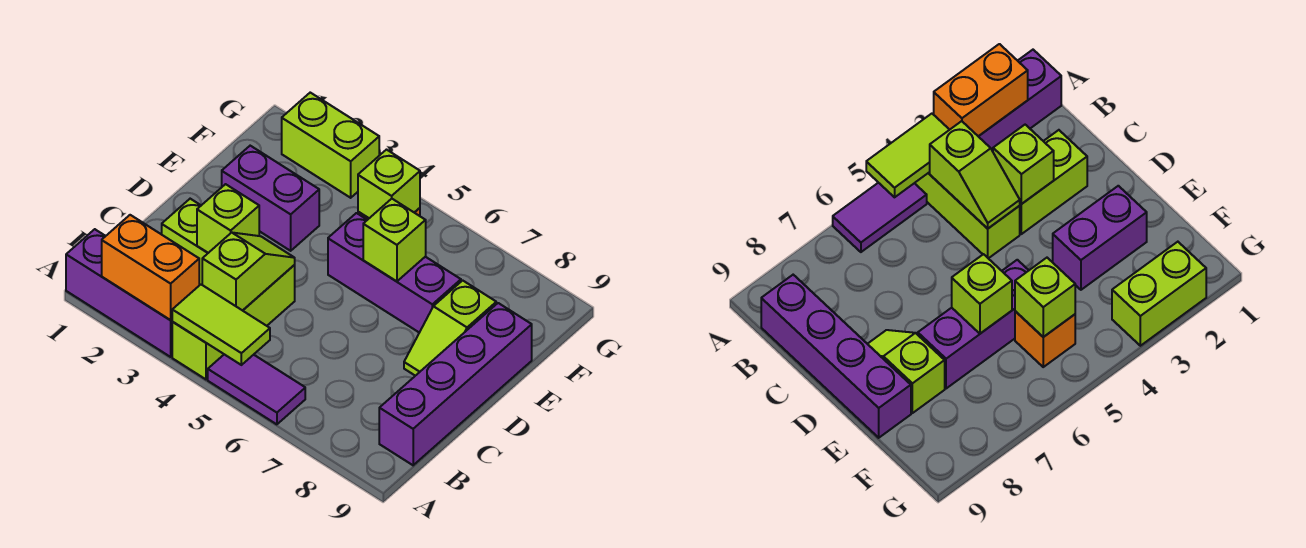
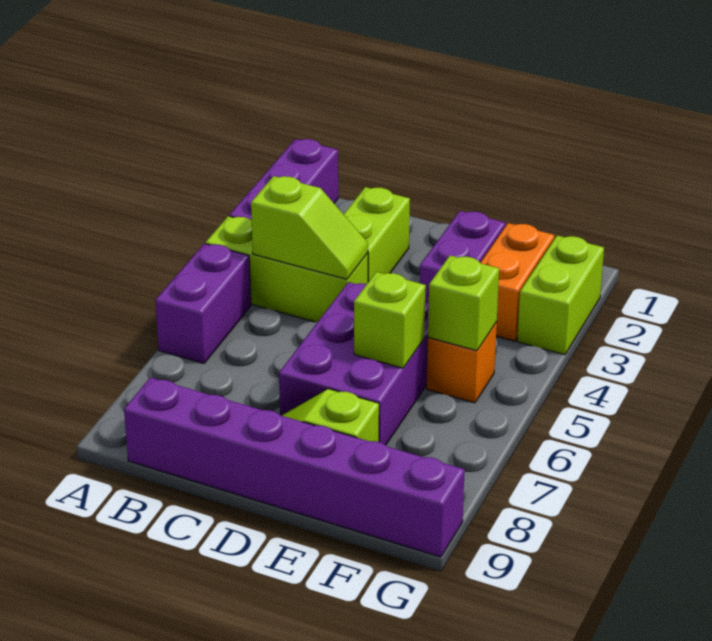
orange brick A2:A3 level 2 -> orange brick F2:F3 level 1
lime tile A4:A5 level 2 -> none
purple tile A5:A6 level 1 -> purple brick A5:A6 level 1
purple brick B9:E9 level 1 -> purple brick B9:G9 level 1
lime brick C3 level 2 -> none
purple brick E5:E7 level 1 -> purple brick D5:E7 level 1

